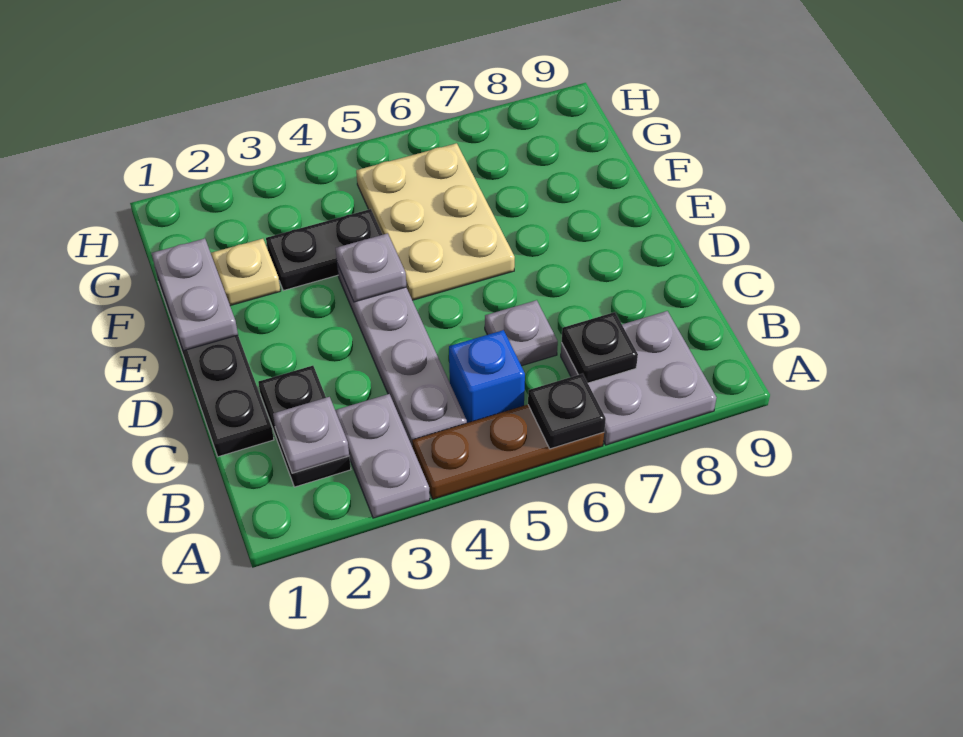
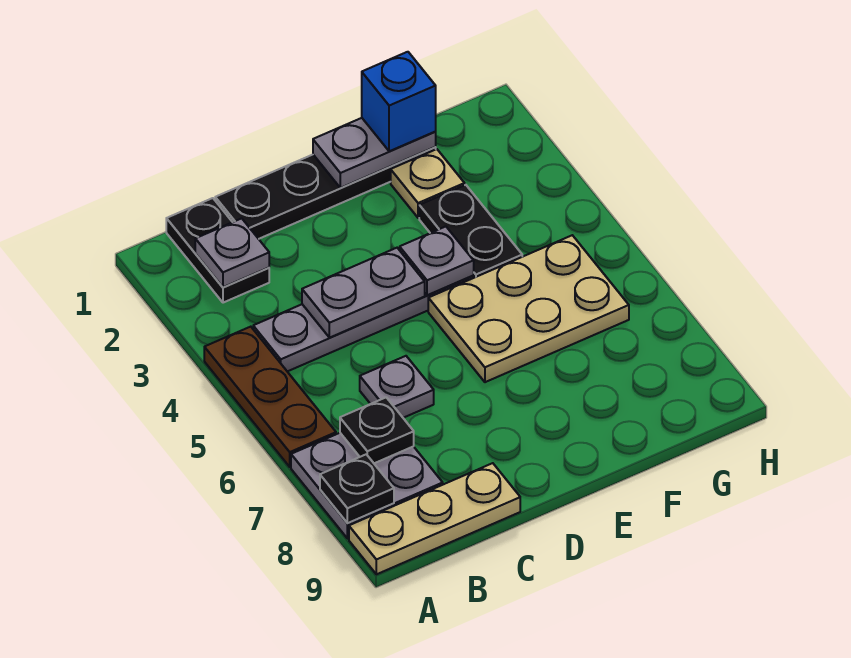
grey plate A3:B3 level 1 -> grey plate C4:D4 level 2
black plate A6 level 2 -> black plate A8 level 2
none -> tan plate A9:C9 level 1
black plate B2:C2 level 1 -> black plate B1:B2 level 1
blue brick B5 level 1 -> blue brick F1 level 3

